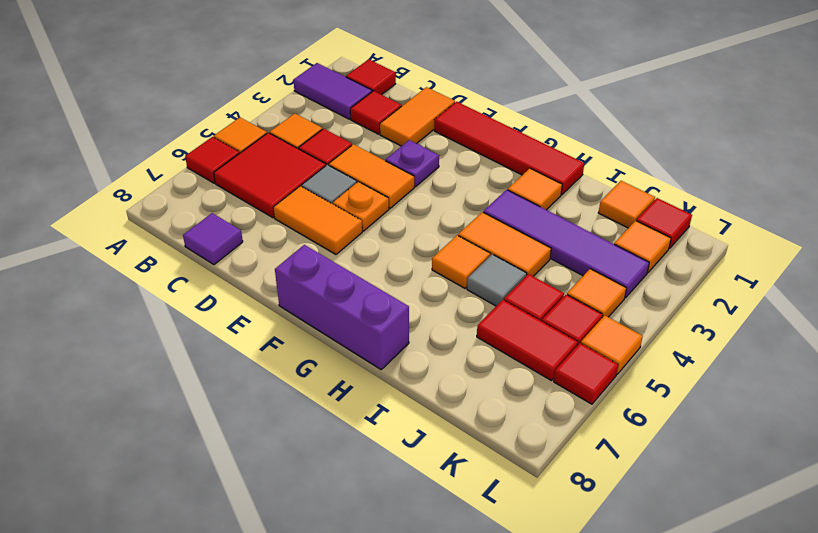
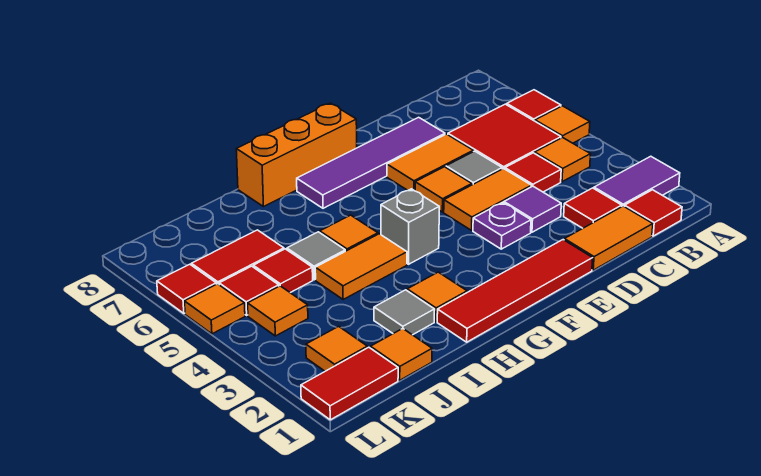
purple tile C8 level 1 -> purple tile D3 level 1
orange tile D1:D2 level 1 -> orange tile C1:D1 level 1
orange plate E5 level 1 -> orange tile E5 level 1
purple brick F8:H8 level 1 -> orange brick F8:H8 level 1
none -> grey brick G4 level 1
purple tile H3:K3 level 1 -> purple tile D7:G7 level 1
none -> grey tile I2 level 1
red tile K1 level 1 -> red tile K1:L1 level 1

